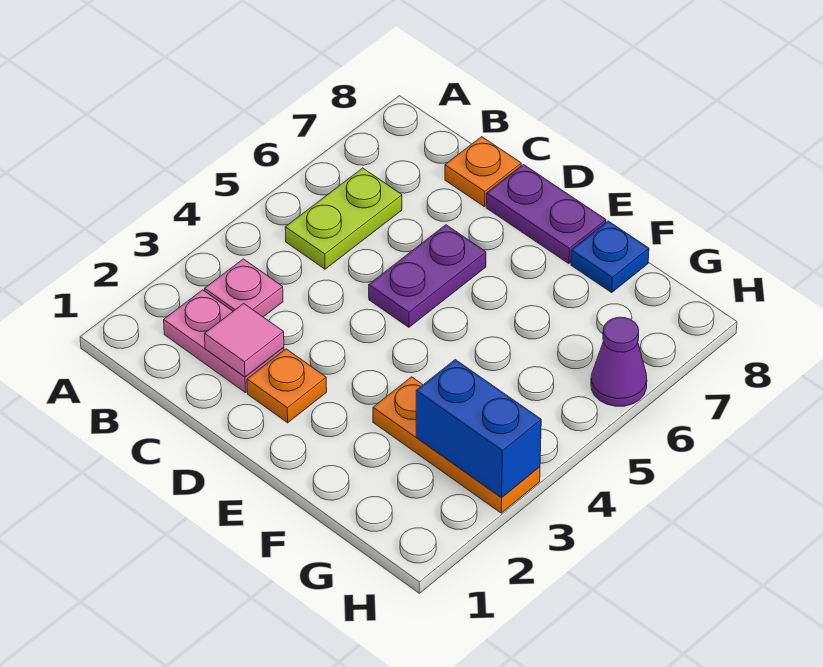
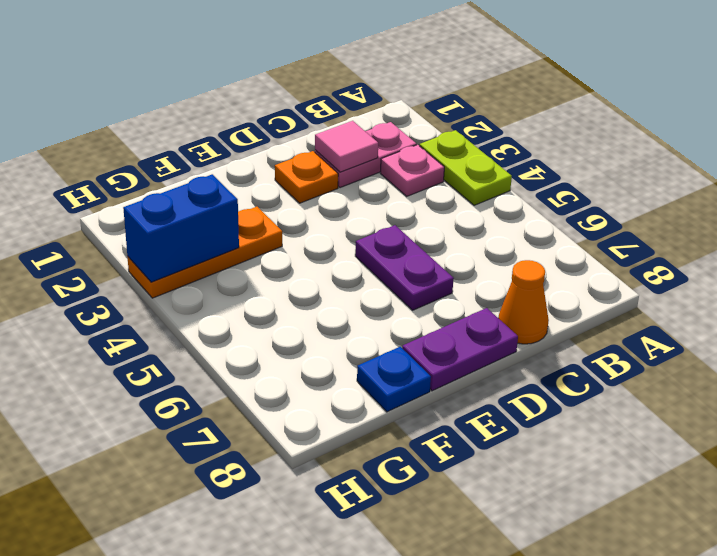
lime plate B5:B6 level 1 -> lime plate A3:A4 level 1
orange plate C8 level 1 -> orange cone C8 level 1
purple cone H6 level 1 -> none

